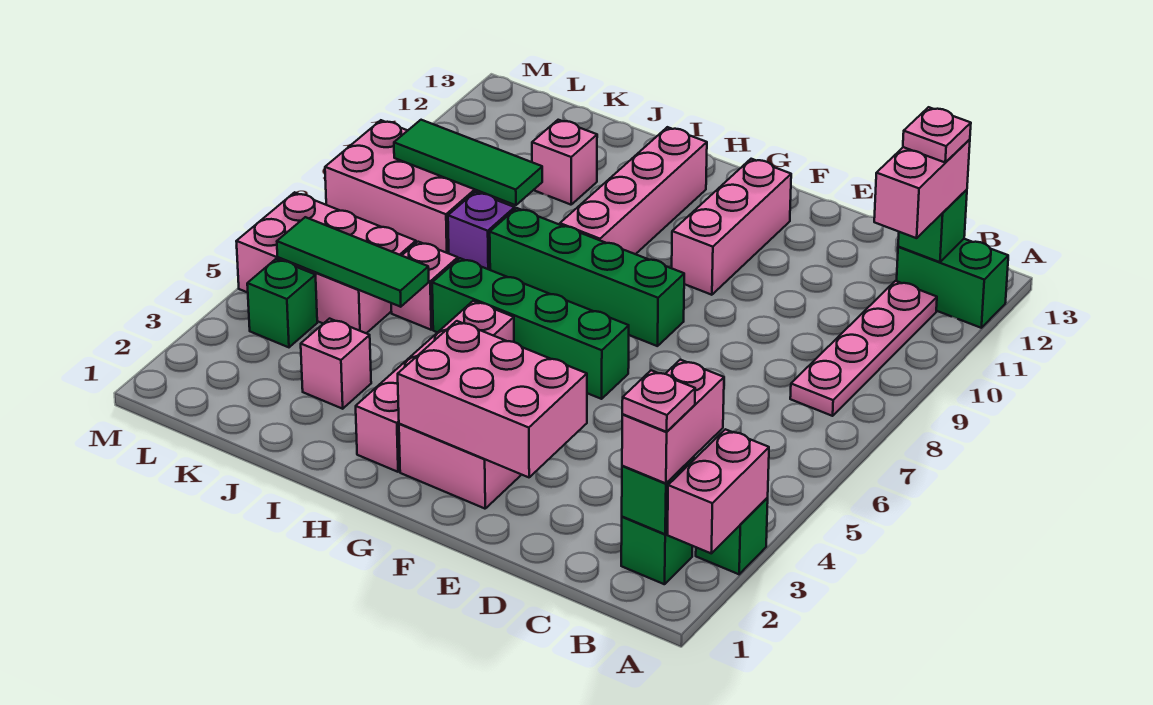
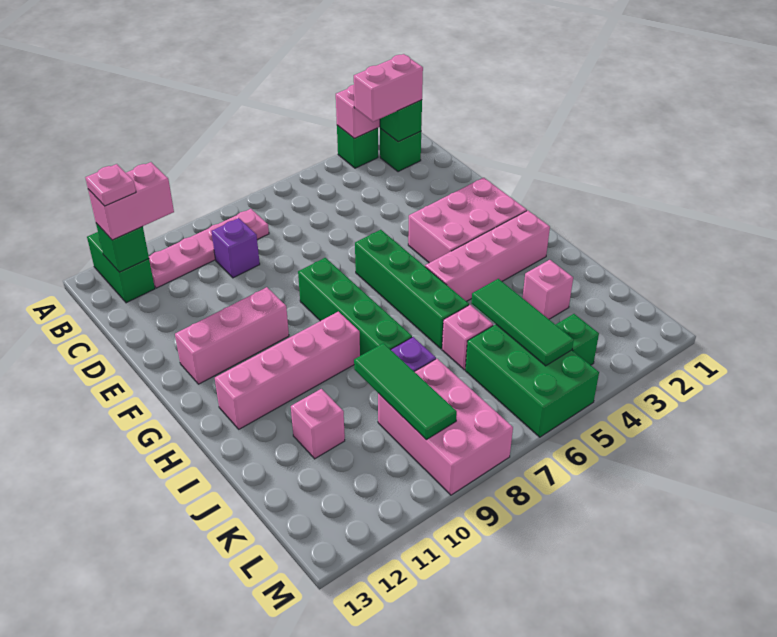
pink plate B2 level 4 -> none
none -> purple brick C9 level 1
pink brick E2:G3 level 2 -> none
pink brick K5:M6 level 1 -> green brick K5:M6 level 1

